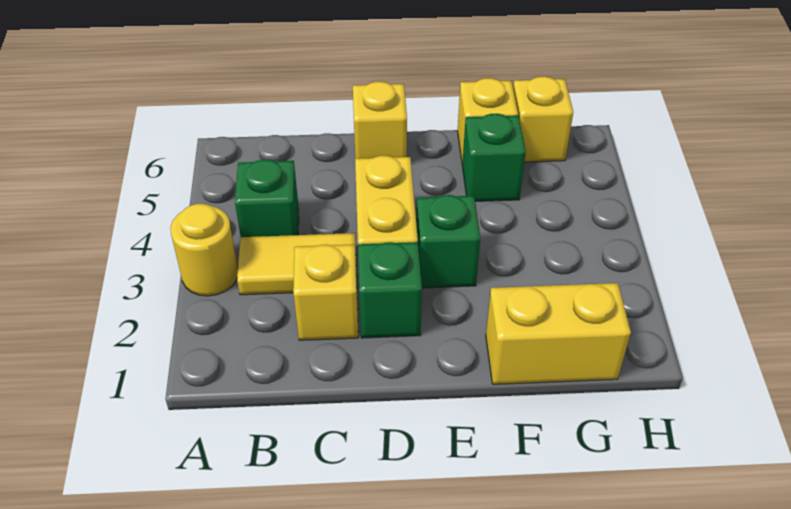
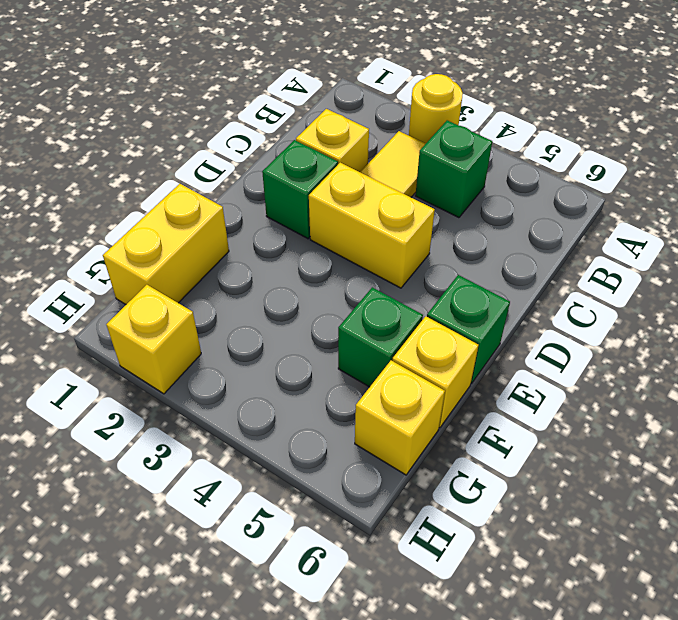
yellow brick D6 level 1 -> yellow brick H2 level 1
green brick E3 level 1 -> green brick E6 level 1

